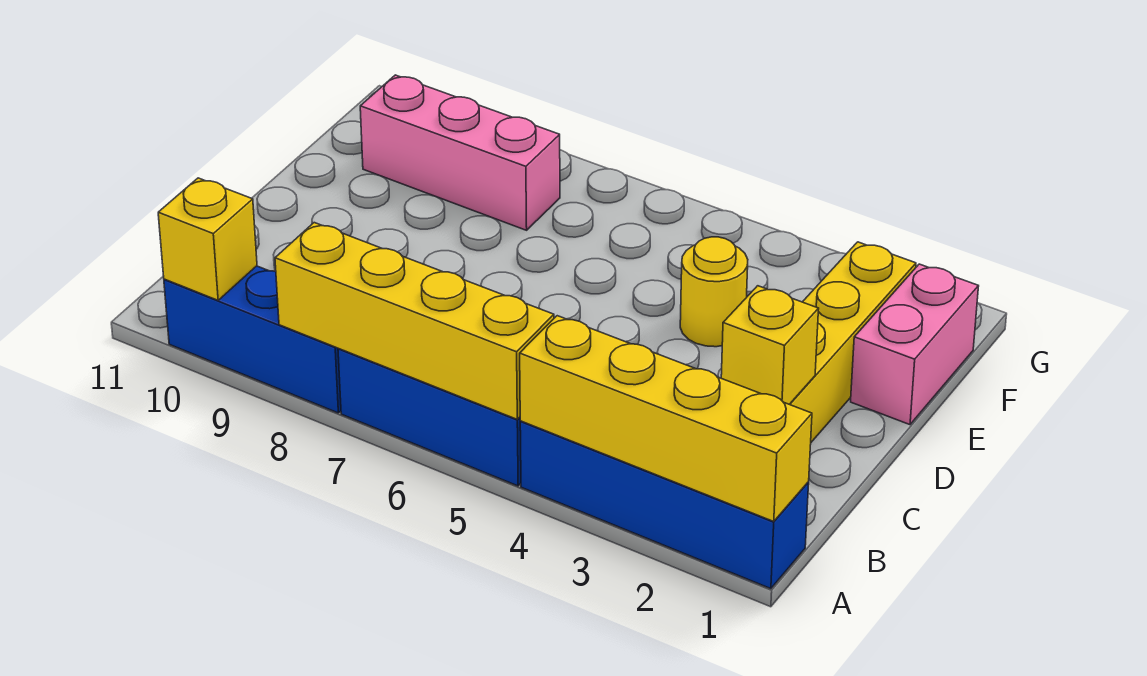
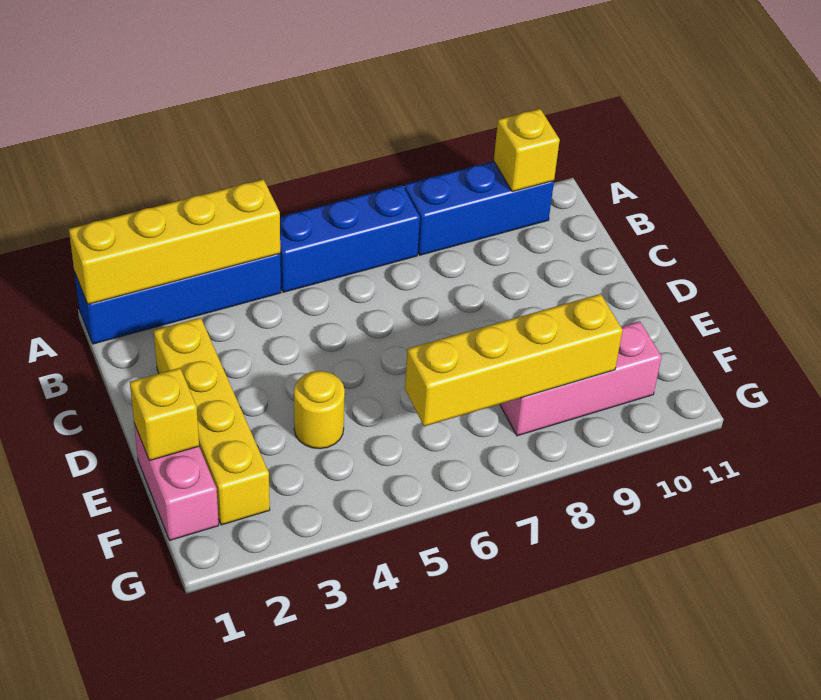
yellow brick A5:A8 level 2 -> yellow brick F6:F9 level 2
yellow brick C2 level 2 -> yellow brick E1 level 2

